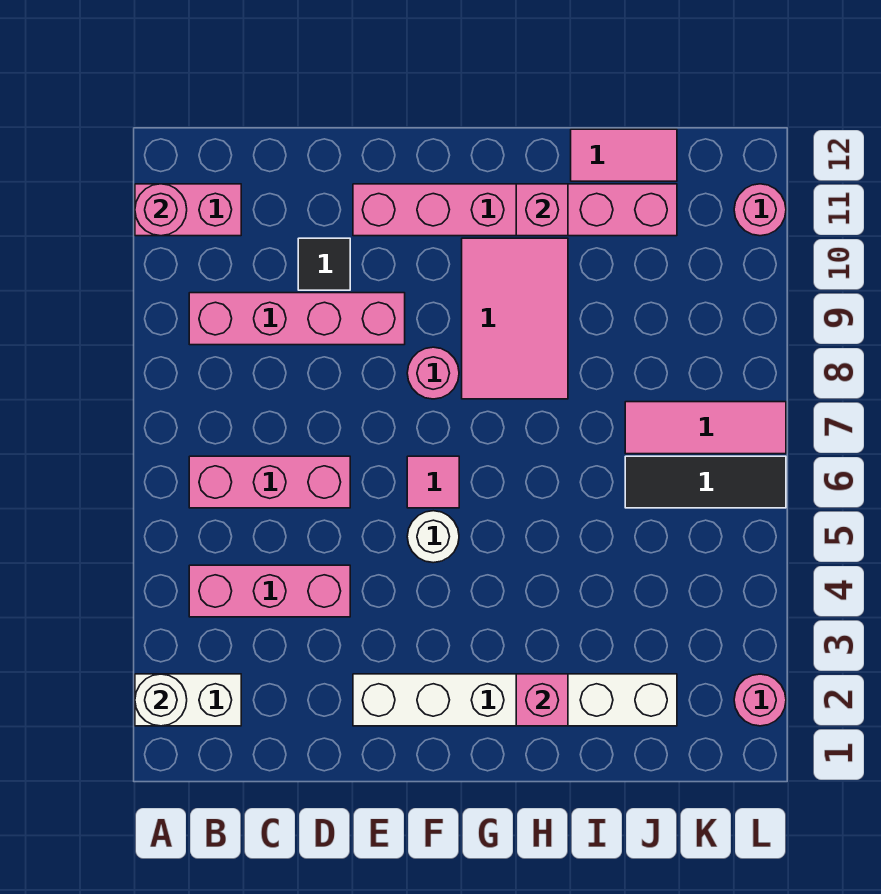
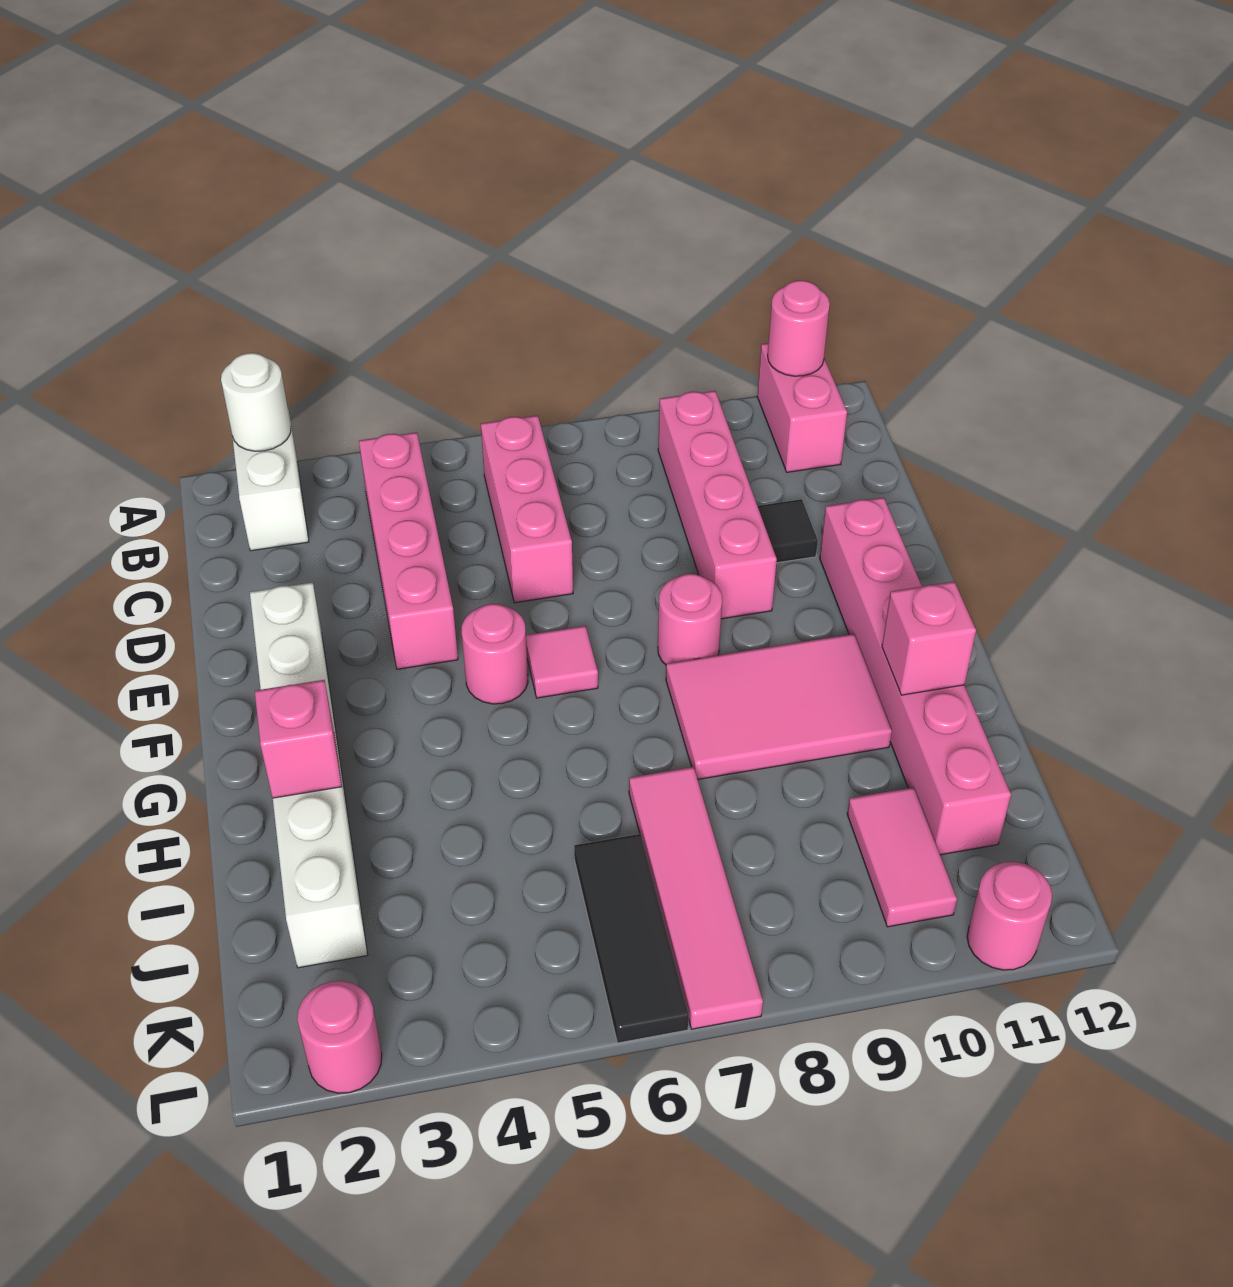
pink brick B4:D4 level 1 -> pink brick B4:E4 level 1
white round brick F5 level 1 -> pink round brick F5 level 1
pink tile I12:J12 level 1 -> pink tile J10:K10 level 1
pink tile J7:L7 level 1 -> pink tile I7:L7 level 1

